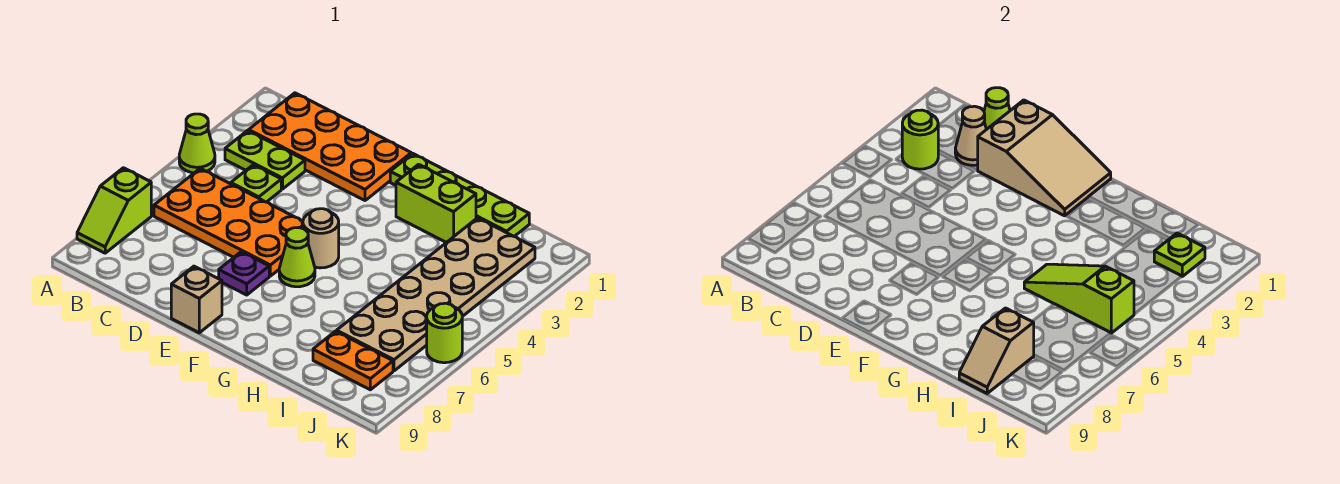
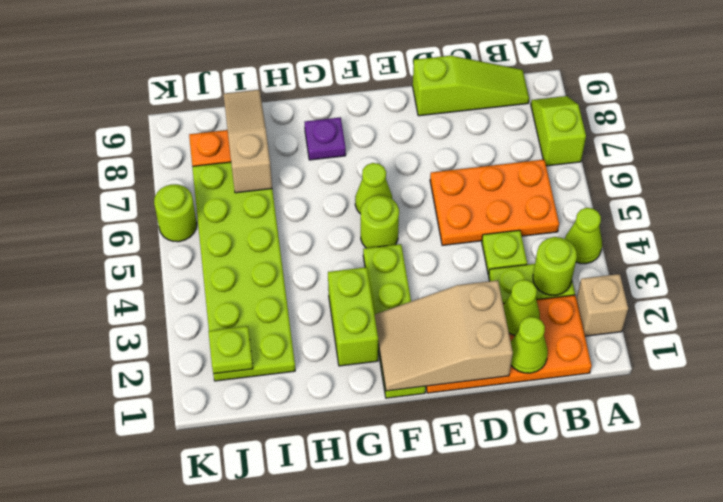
orange plate B5:E6 level 1 -> orange plate B5:D6 level 1
tan cone C2 level 2 -> lime cone C2 level 2
purple plate E7 level 1 -> purple plate G8 level 1
tan brick E9 level 1 -> tan brick A2 level 1
lime plate F1:I1 level 1 -> lime plate F1:F4 level 1
tan round brick F5 level 1 -> lime round brick F5 level 1
lime brick G2:H2 level 1 -> lime brick G2:G3 level 1
lime slope H5:J5 level 2 top J -> lime slope B9:D9 level 1 top D
tan plate I2:J7 level 1 -> lime plate I2:J7 level 1
tan slope I8:I9 level 2 top 8 -> tan slope I7:I9 level 2 top 7

